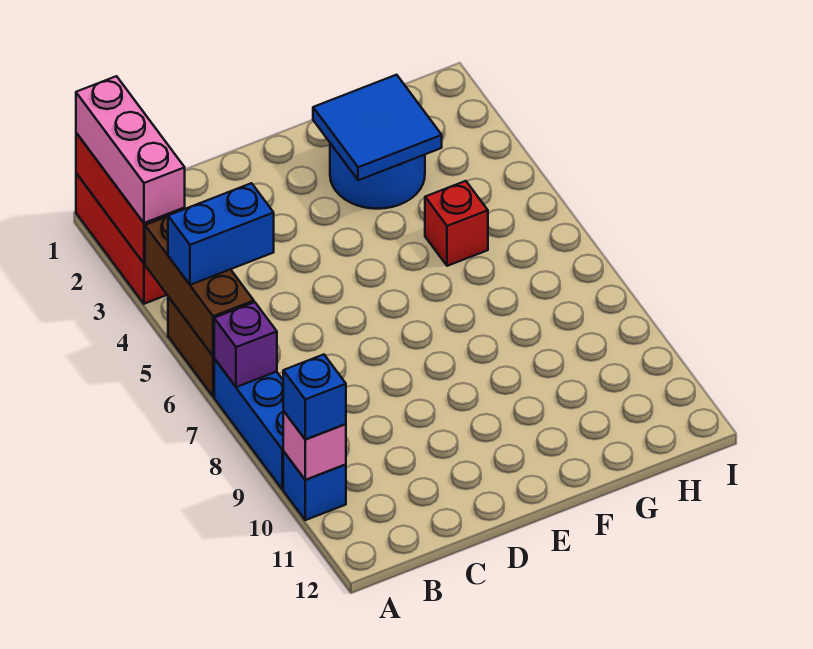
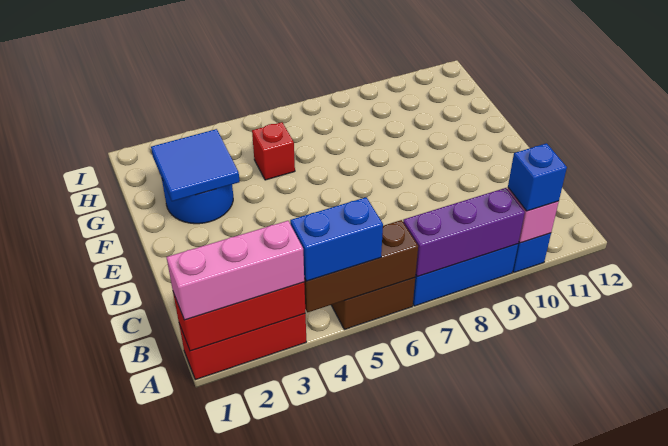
blue brick A5:B5 level 3 -> blue brick A4:A5 level 3
purple brick A7 level 2 -> purple brick A7:A9 level 2

